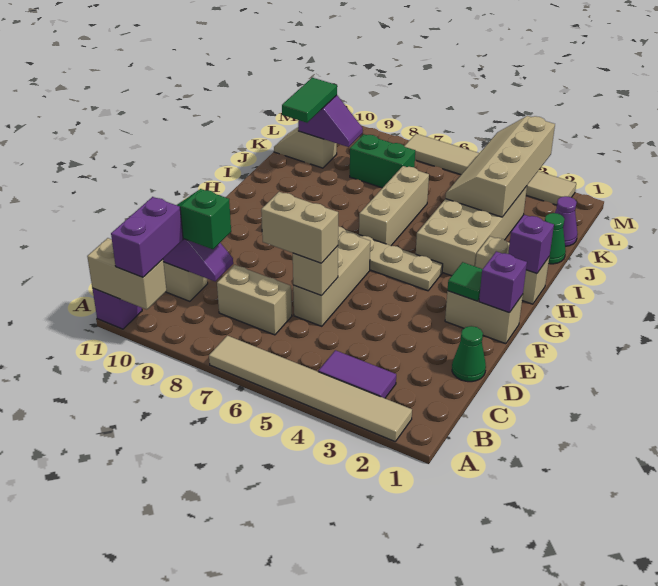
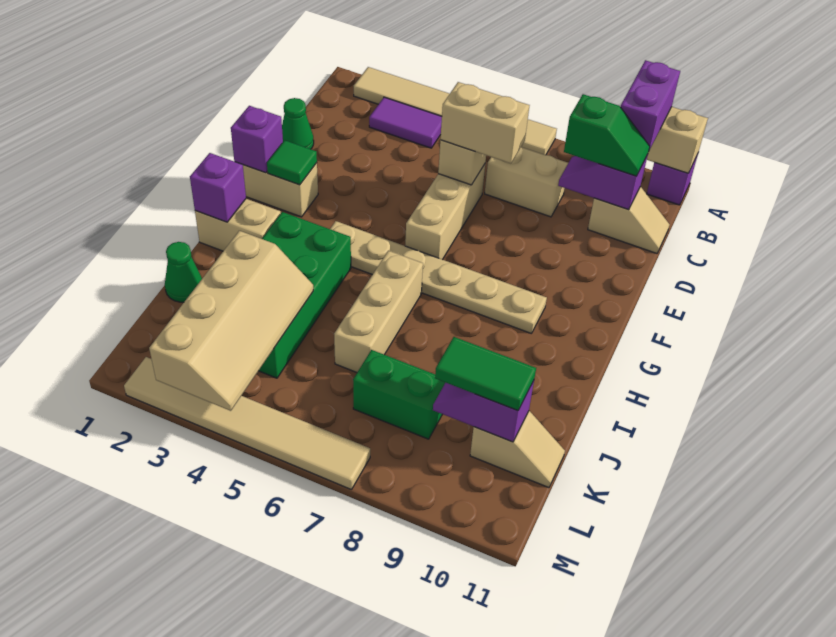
tan brick H3:K4 level 1 -> green brick H3:K4 level 1
green tile J10:K10 level 3 -> green tile K9:K10 level 3
purple cone K1 level 1 -> none

